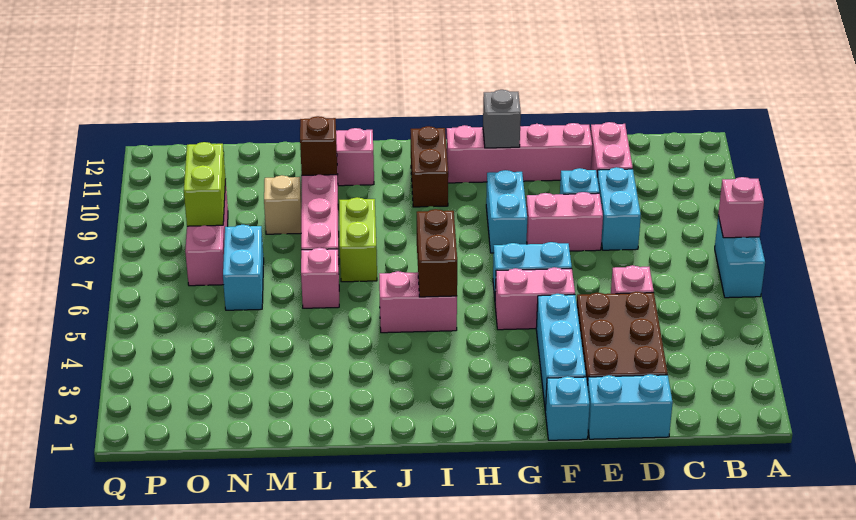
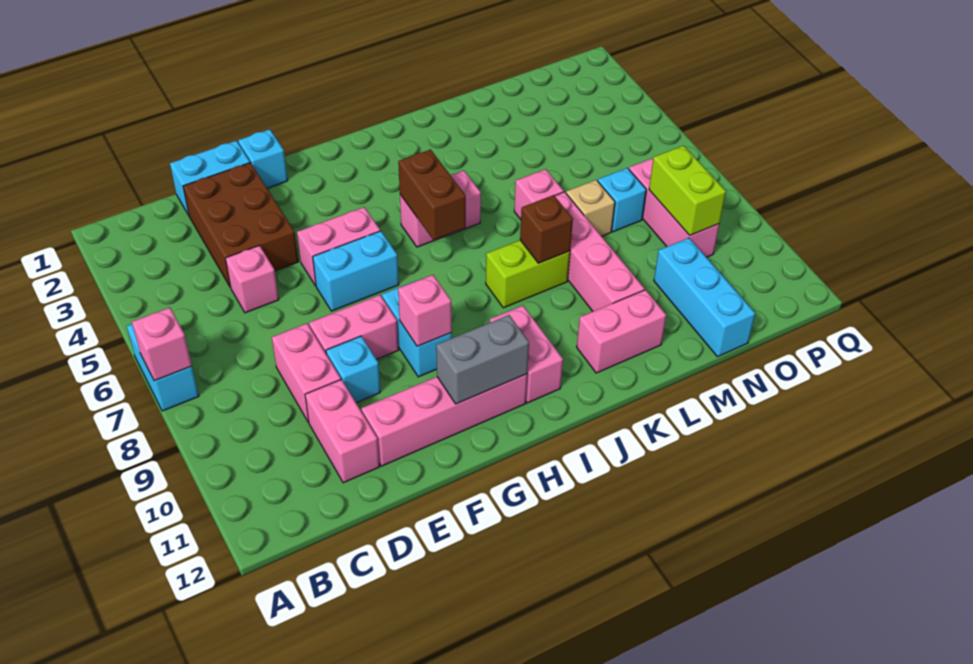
cyan brick D8:D9 level 1 -> pink brick D8:D9 level 1
cyan brick F2:F4 level 1 -> cyan brick N10:N12 level 1
none -> pink brick G9 level 2
grey brick G11 level 2 -> grey brick G11:H11 level 2
brown brick I10:I11 level 1 -> pink brick I10:I11 level 1
lime brick K7:K8 level 1 -> lime brick J8:K8 level 1
brown brick L10 level 2 -> brown brick K8 level 2
tan brick M9 level 1 -> tan brick M7 level 1
cyan brick N6:N7 level 1 -> cyan brick N7 level 1

